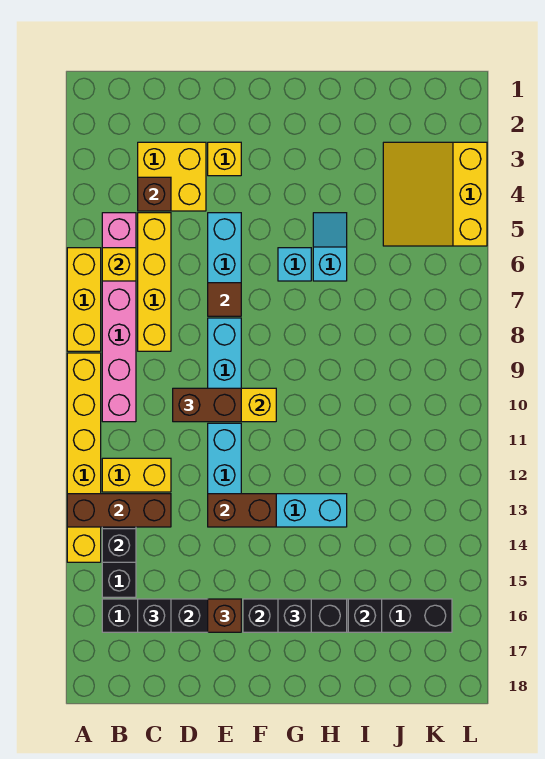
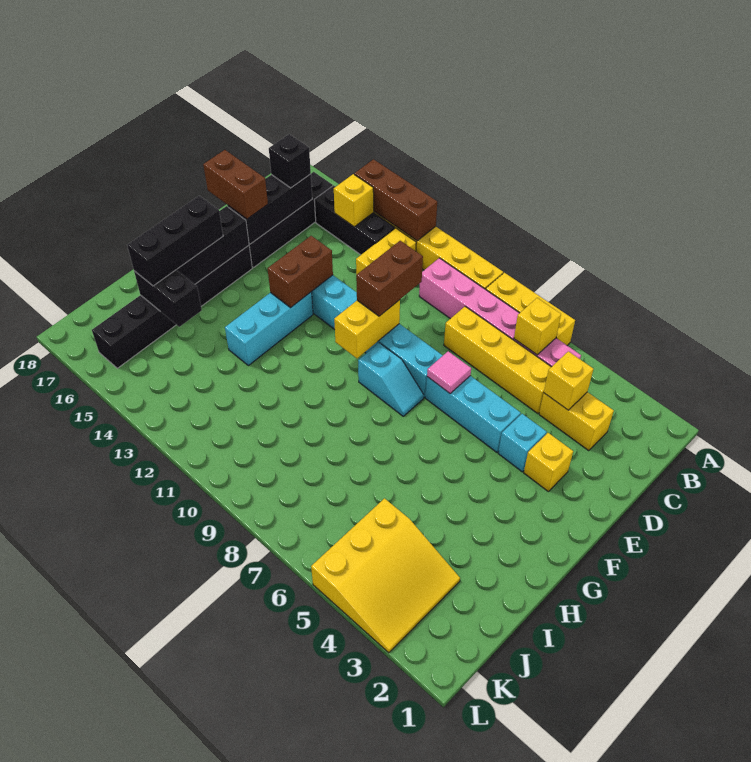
brown brick A13:C13 level 2 -> brown brick A12:A14 level 2
black brick B14 level 2 -> yellow brick B14 level 2
yellow brick C3:D4 level 1 -> yellow brick C3:C4 level 1
brown brick C4 level 2 -> yellow brick C4 level 2
brown tile E7 level 2 -> pink tile E7 level 2
brown brick E16 level 3 -> brown brick E16:E17 level 3
cyan brick G6 level 1 -> cyan brick E4 level 1
black brick G16 level 3 -> black brick G16:I16 level 3
cyan slope H5:H6 level 1 top 6 -> cyan slope F8:F9 level 1 top 9
black brick I16 level 2 -> black brick I15:I16 level 2
yellow slope J3:L5 level 1 top L -> yellow slope J3:L5 level 1 top 5

